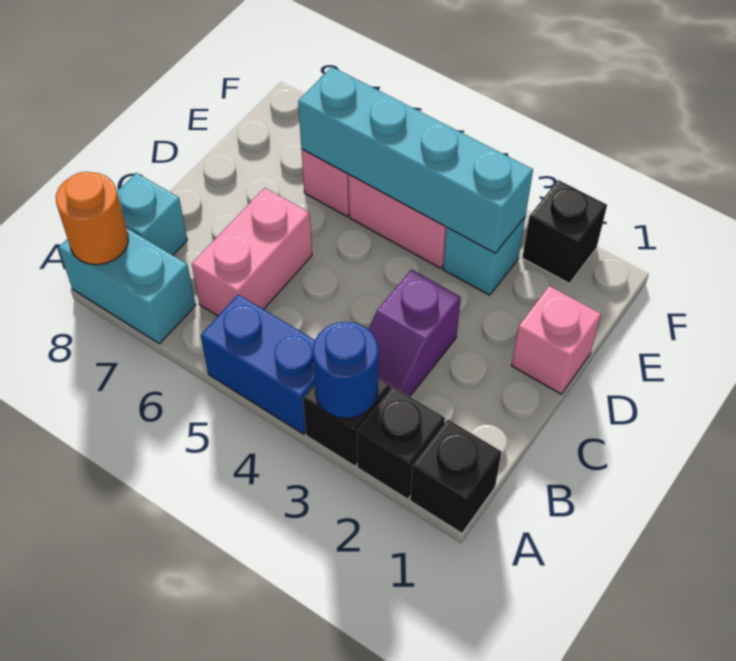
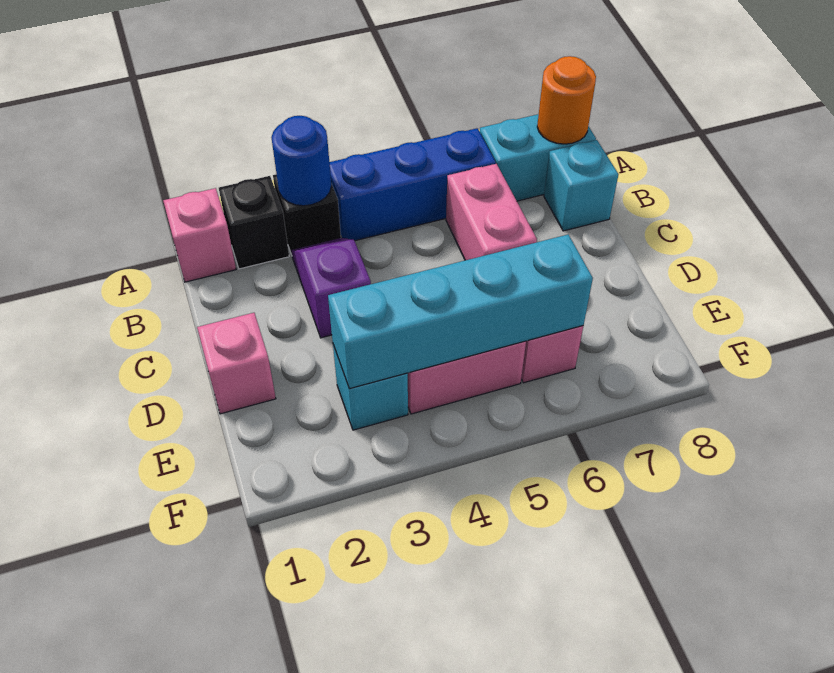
black brick A1 level 1 -> pink brick A1 level 1
blue brick A4:A5 level 1 -> blue brick A4:A6 level 1
black brick F2 level 1 -> none

